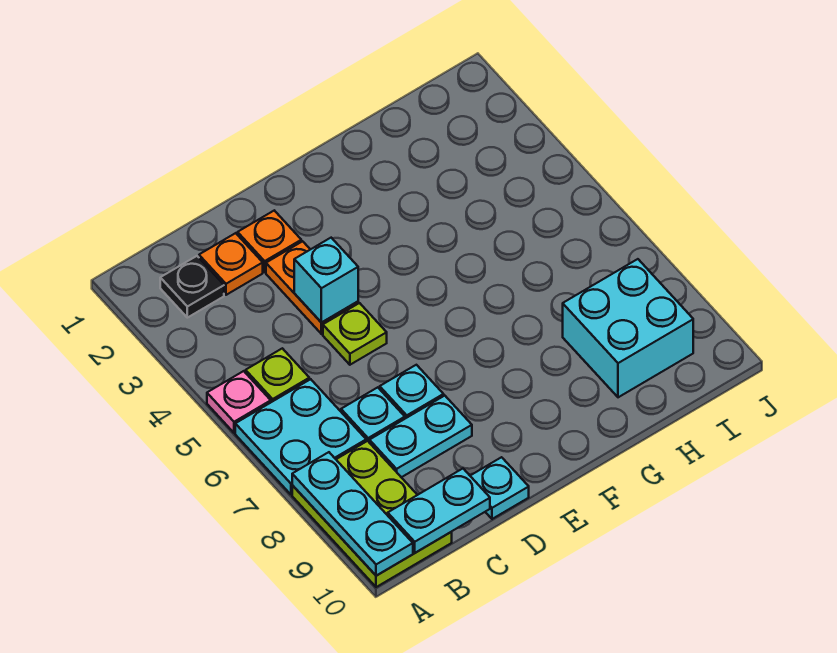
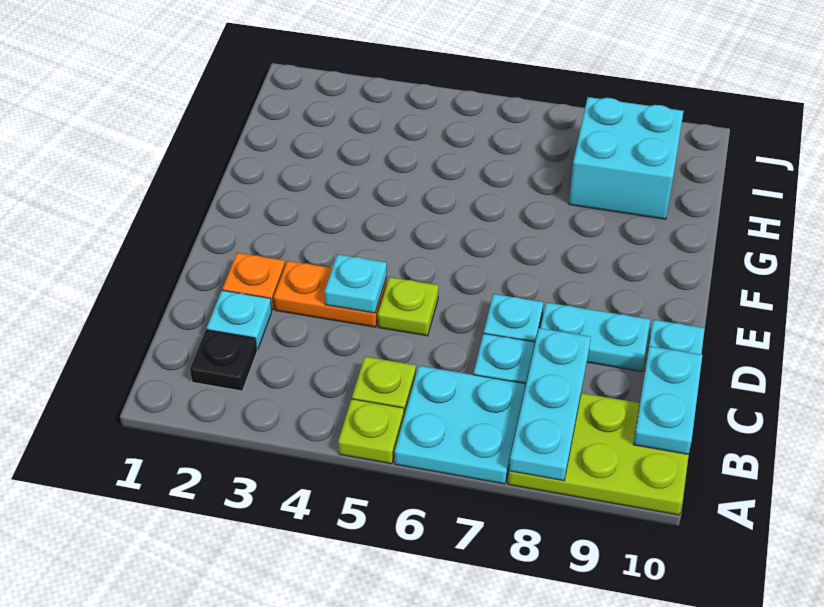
pink plate A5 level 1 -> lime plate A5 level 1
cyan plate A8:A10 level 2 -> cyan plate A8:C8 level 2
orange plate C2 level 1 -> cyan plate C2 level 1
cyan plate C8:D8 level 1 -> cyan plate D8:D9 level 1
cyan brick D4 level 2 -> cyan plate D4 level 2

